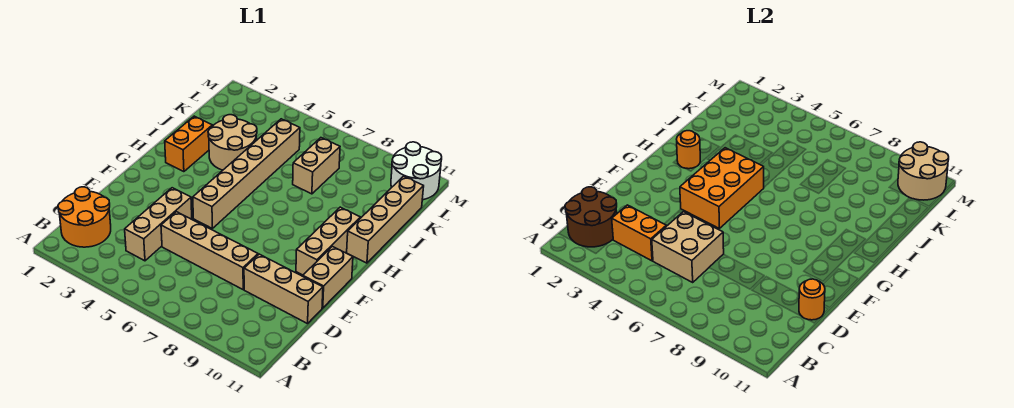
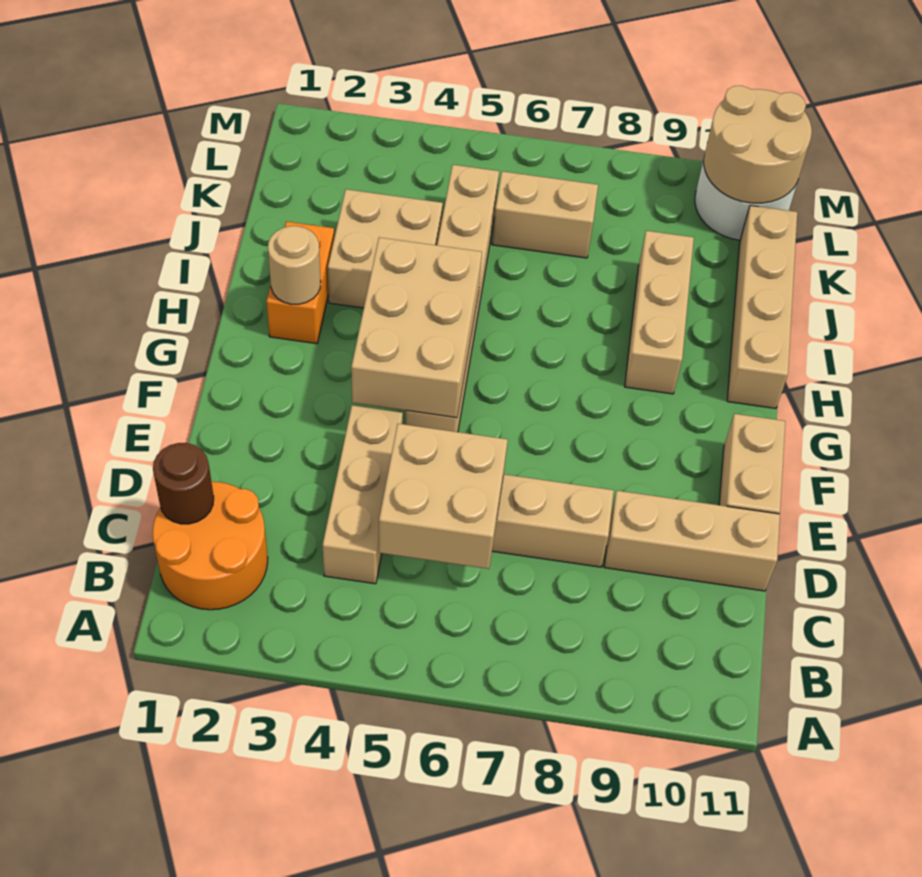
brown round brick B1:C2 level 2 -> brown round brick C1 level 2
orange brick C3:C4 level 2 -> none
orange round brick D11 level 2 -> none
orange brick F4:H5 level 2 -> tan brick F4:H5 level 2
tan brick F10:H10 level 1 -> tan brick H9:J9 level 1
orange round brick H2 level 2 -> tan round brick H2 level 2
tan round brick I3:J4 level 1 -> tan brick I3:J4 level 1
tan brick J7:K7 level 1 -> tan brick K6:K7 level 1

